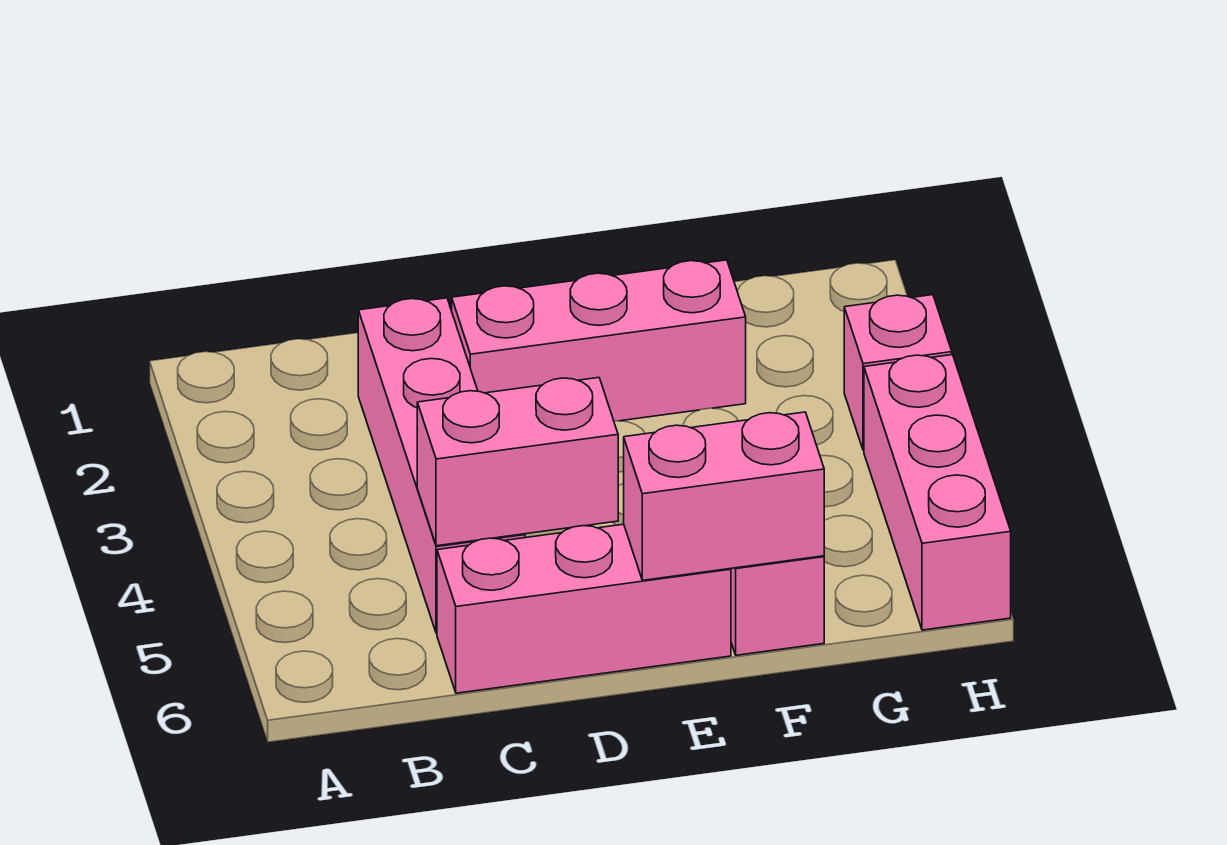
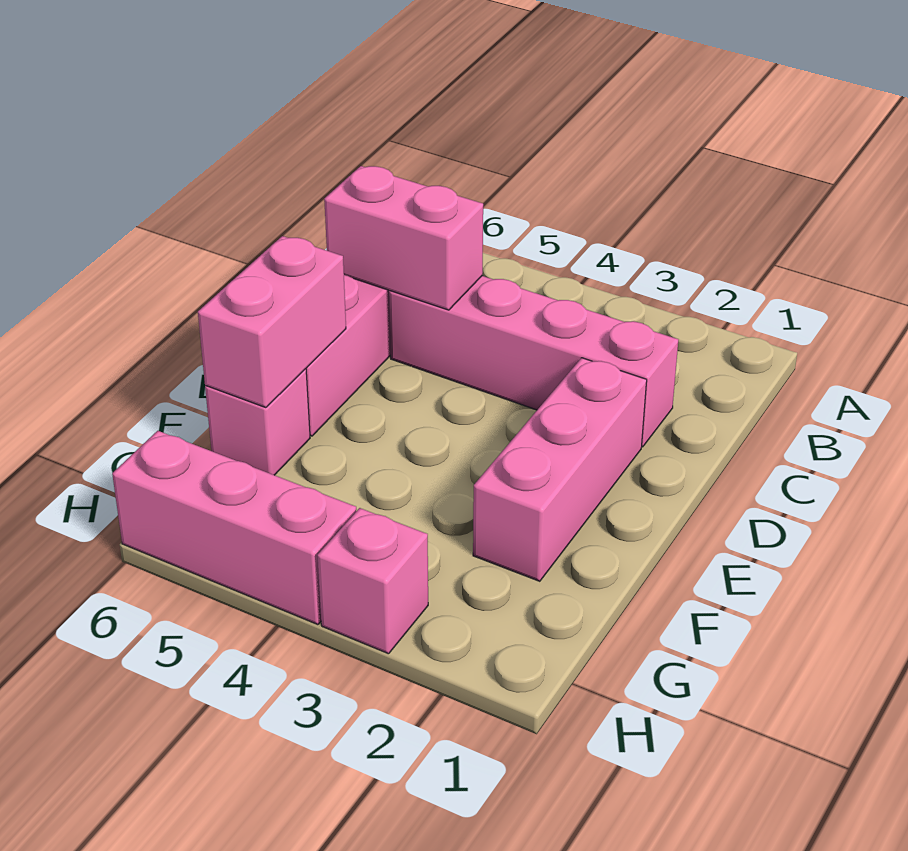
pink brick C5:D5 level 2 -> pink brick C5:C6 level 2

